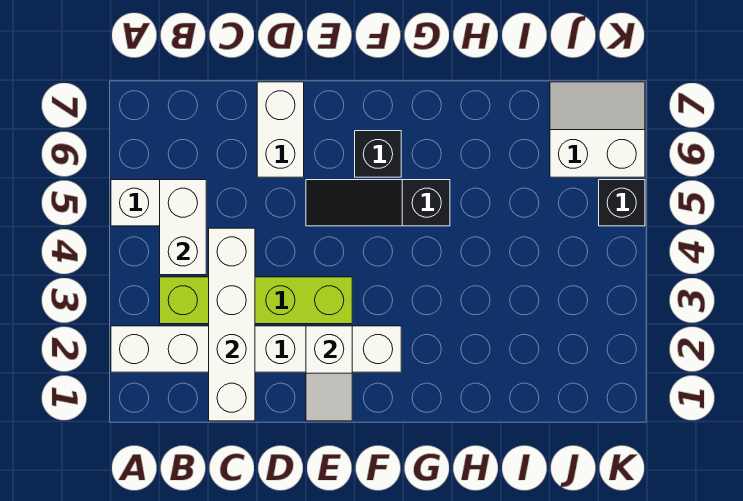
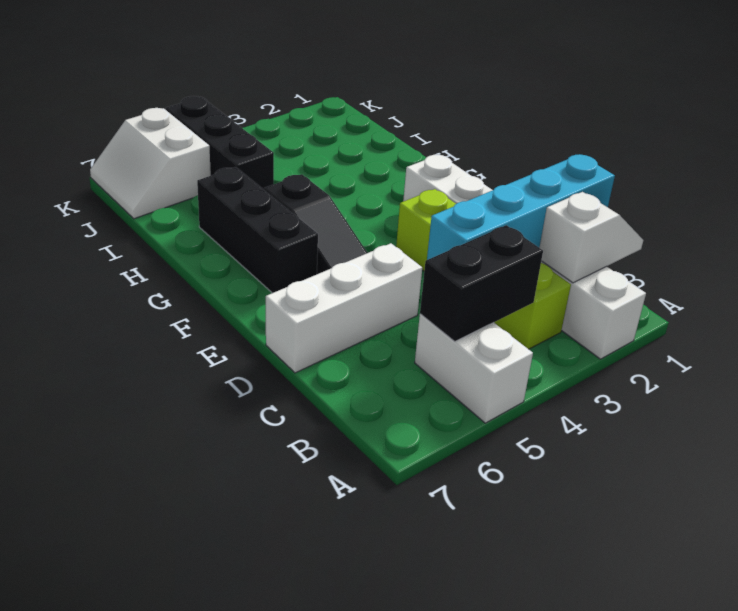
white brick B4:B5 level 2 -> black brick B4:B5 level 2
white brick C1:C4 level 2 -> cyan brick C1:C4 level 2
white brick D6:D7 level 1 -> white brick D5:D7 level 1
white slope E1:E2 level 2 top 2 -> white slope B1:B2 level 2 top 2
black brick F6 level 1 -> black brick F6:H6 level 1
black brick K5 level 1 -> black brick I5:K5 level 1

